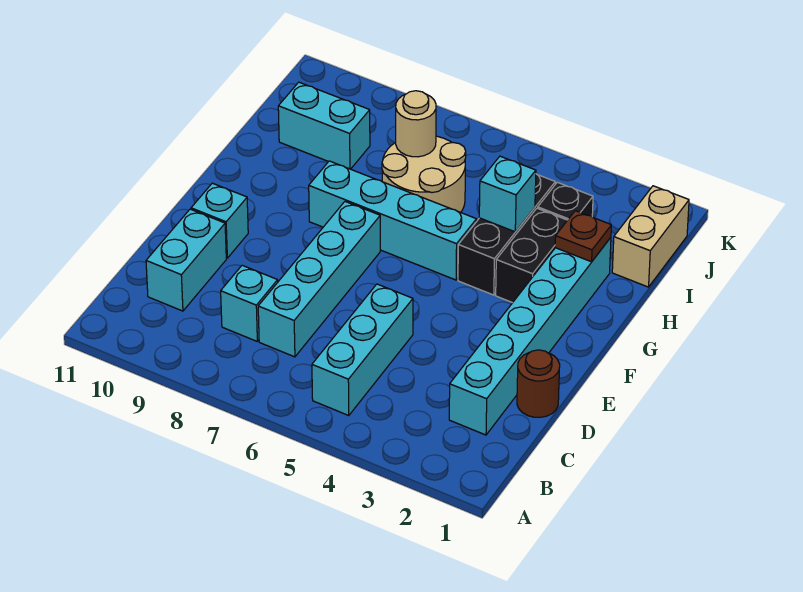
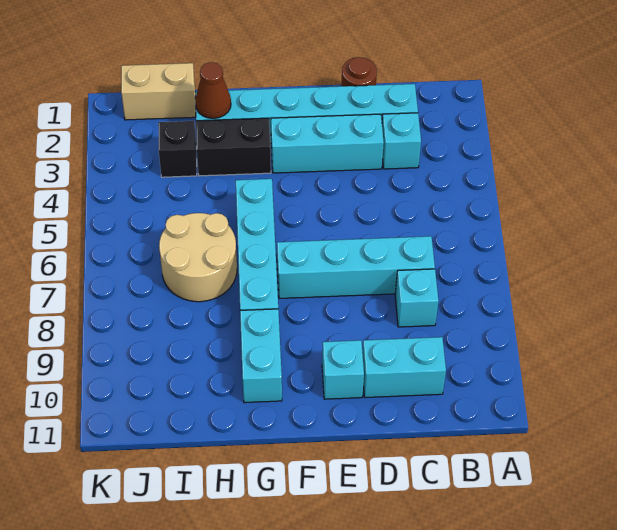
cyan brick B5:D5 level 1 -> cyan brick D3:F3 level 1
black brick G4:I4 level 1 -> none
brown plate H2 level 2 -> brown cone H2 level 2
cyan brick H4 level 2 -> cyan brick C3 level 1
tan round brick I7 level 2 -> none
cyan brick I9:I10 level 1 -> cyan brick G9:G10 level 1

